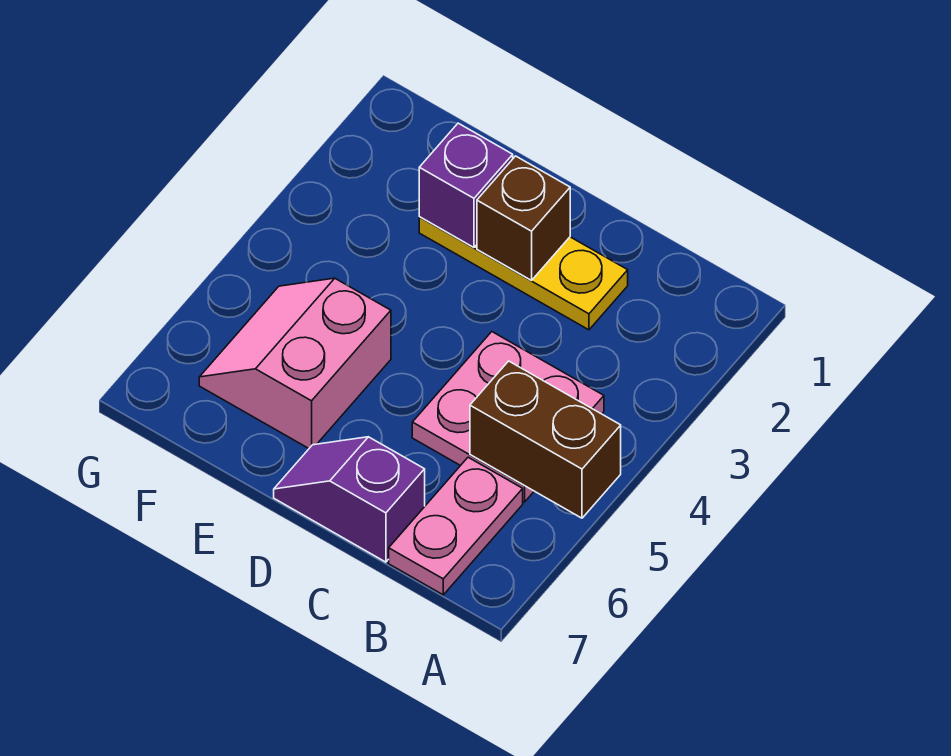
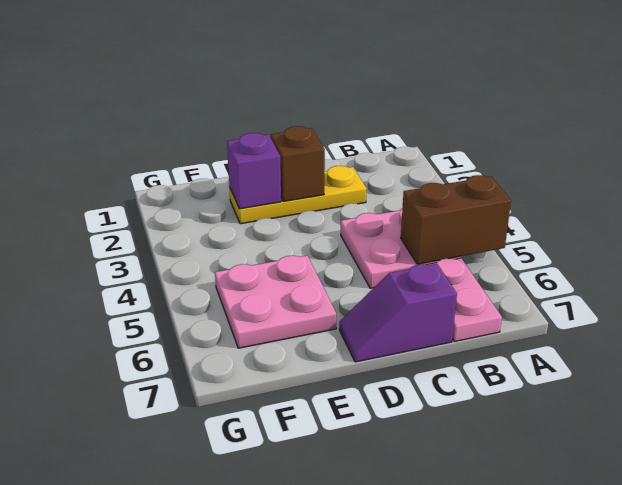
pink slope E5:F6 level 1 top E -> pink plate E5:F6 level 1

